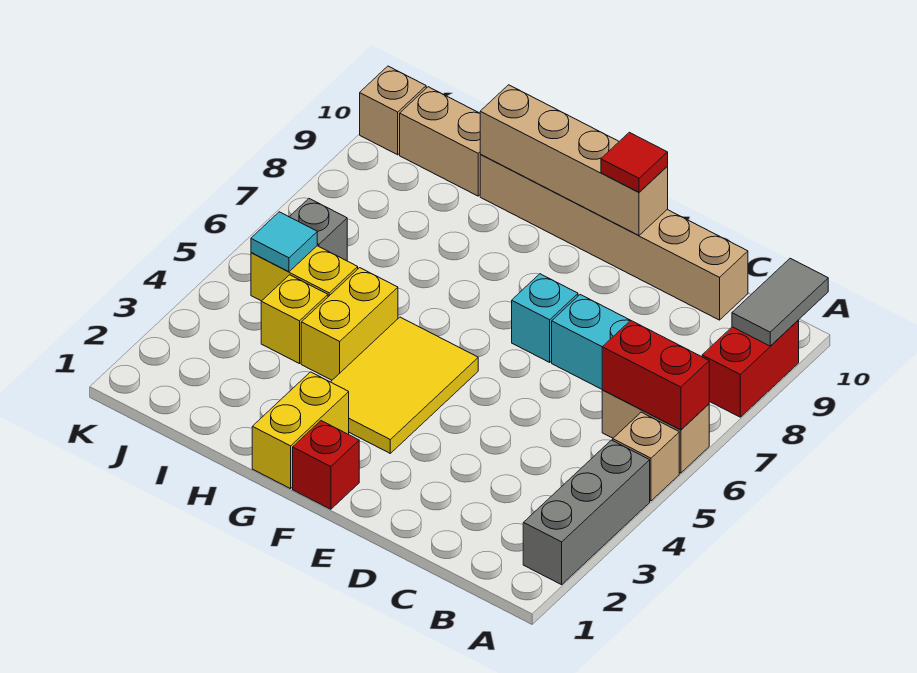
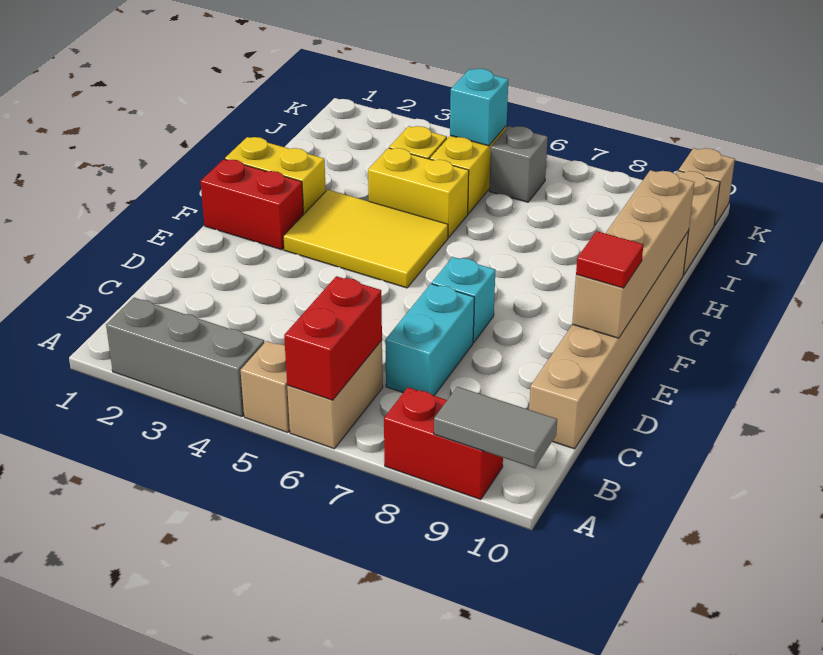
red brick F1 level 1 -> red brick F1:F2 level 1
cyan tile J5 level 2 -> cyan brick J5 level 2

